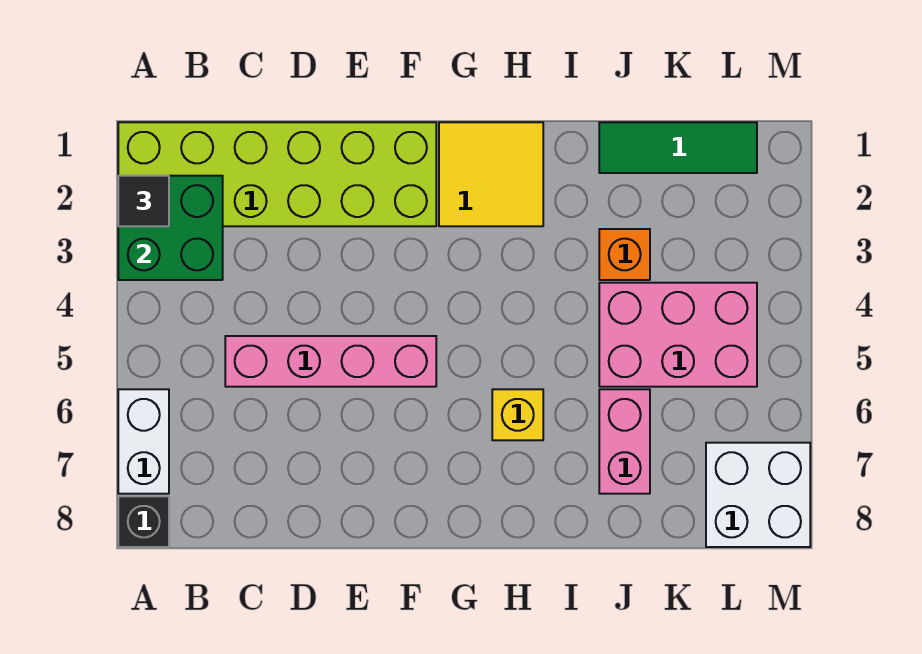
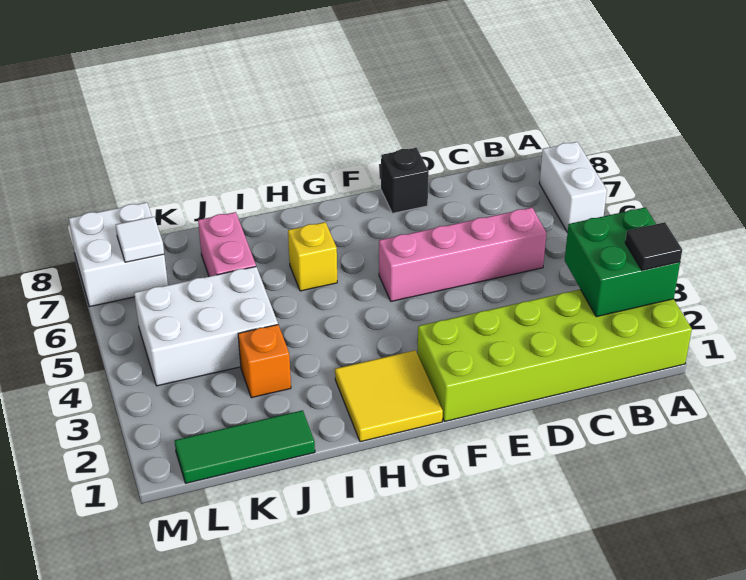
black brick A8 level 1 -> black brick E8 level 1
pink brick J4:L5 level 1 -> white brick J4:L5 level 1
none -> white tile L7 level 2

